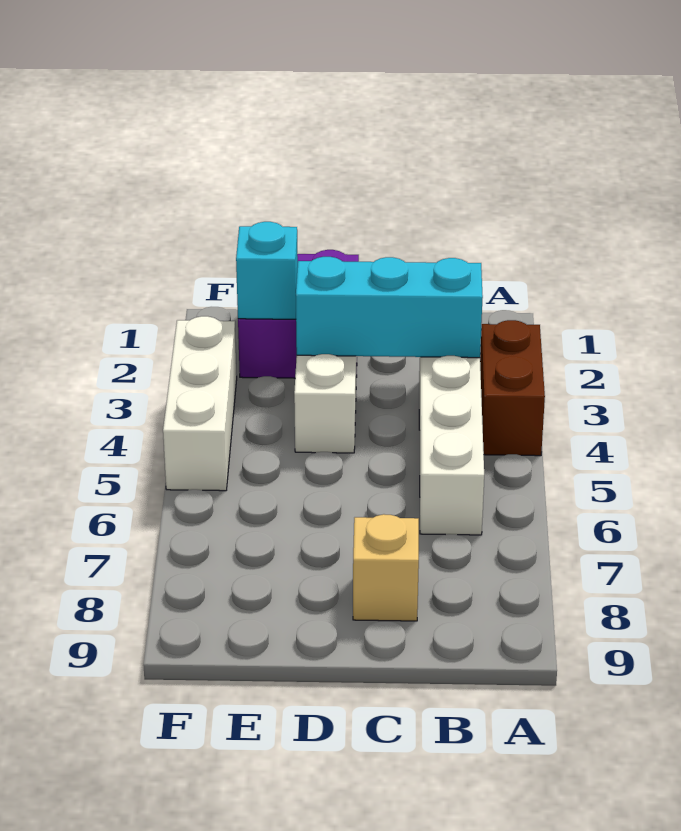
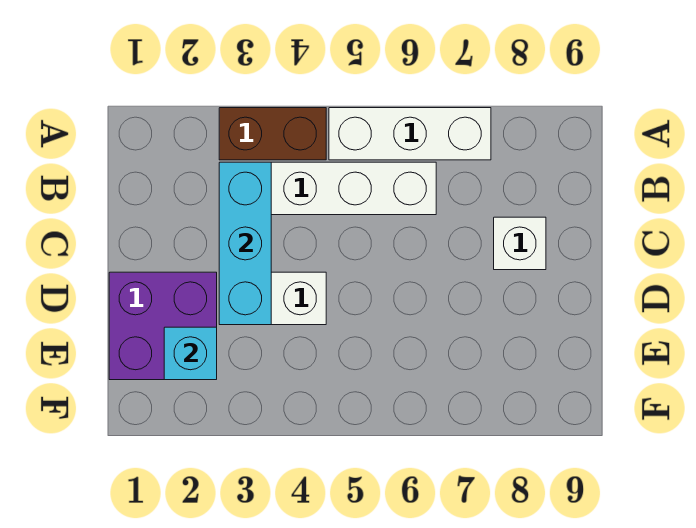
tan brick C8 level 1 -> white brick C8 level 1
white brick F3:F5 level 1 -> white brick A5:A7 level 1

